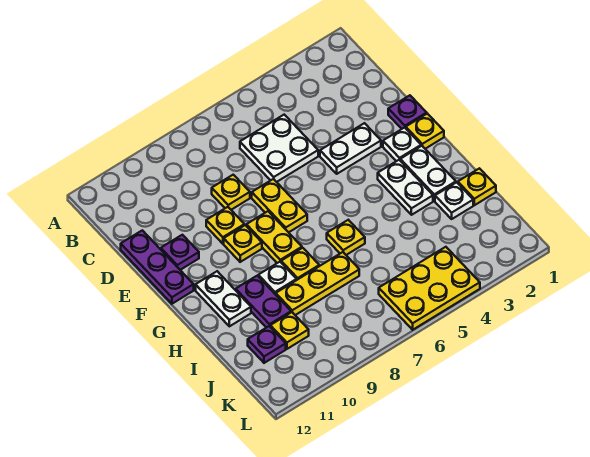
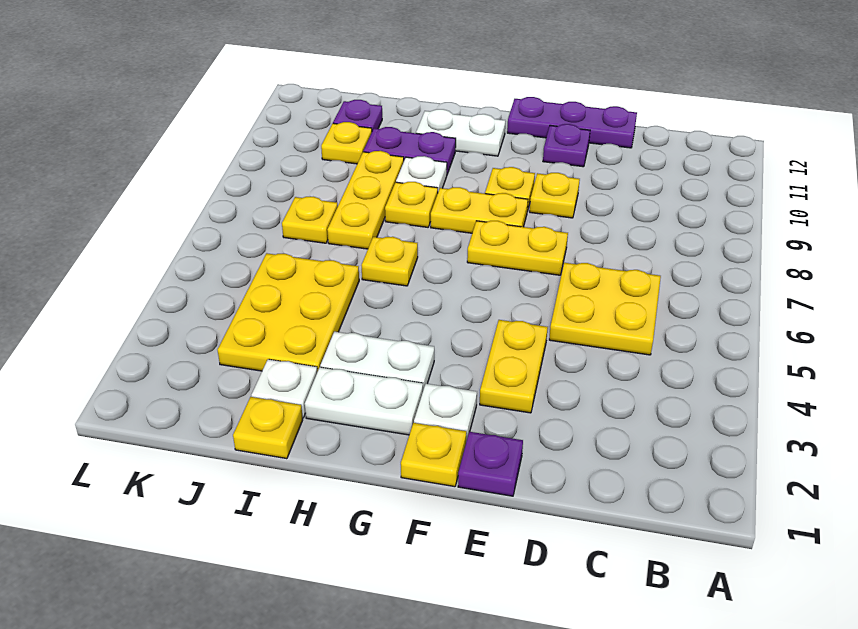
white plate C5:D6 level 1 -> yellow plate C5:D6 level 1
yellow plate D8 level 1 -> yellow plate J7 level 1
white plate E3:E4 level 1 -> yellow plate E3:E4 level 1
yellow plate K4:L6 level 1 -> yellow plate I3:J5 level 1

